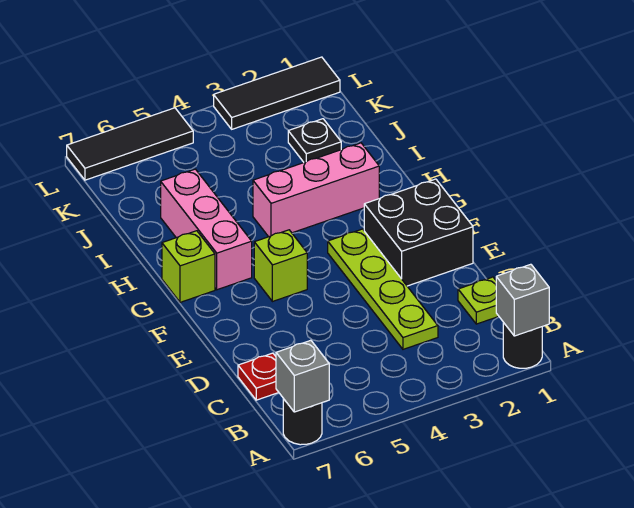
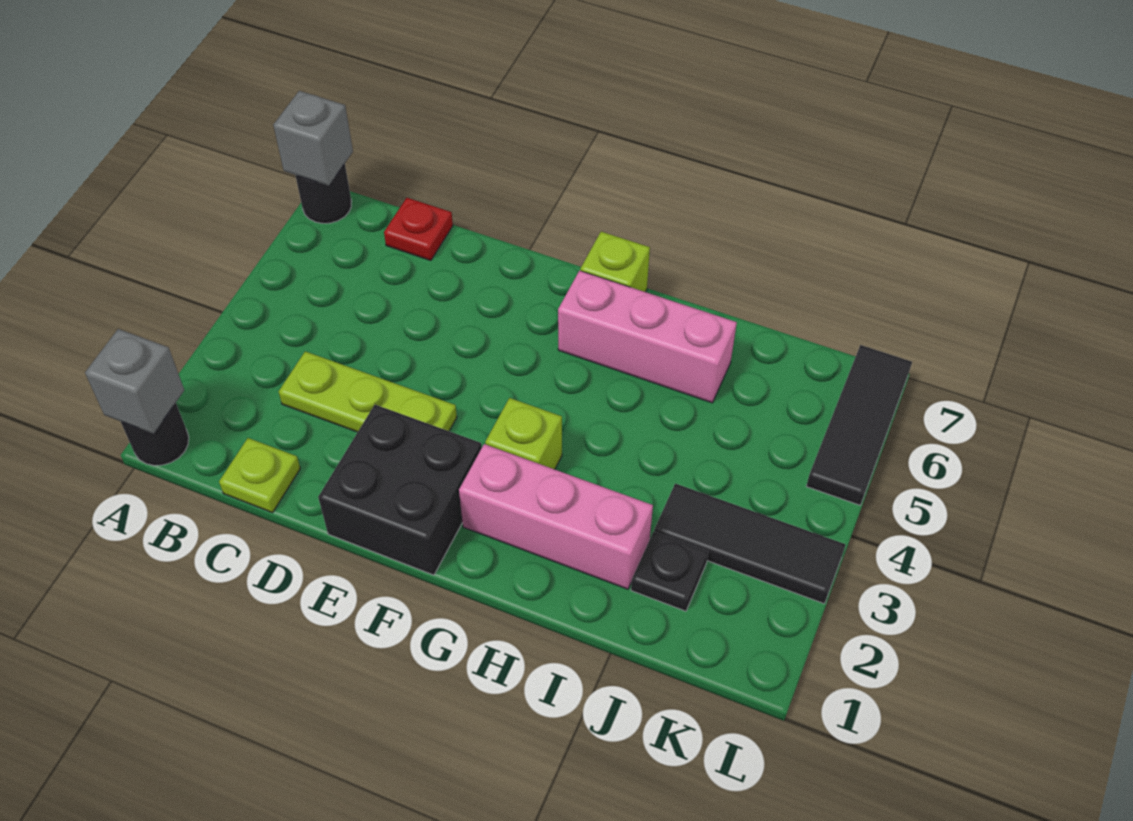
lime plate C3:F3 level 1 -> lime plate C3:E3 level 1
lime brick F5 level 1 -> lime brick G3 level 1
pink brick H2:H4 level 1 -> pink brick G2:I2 level 1
black tile L1:L3 level 1 -> black tile J3:L3 level 1

